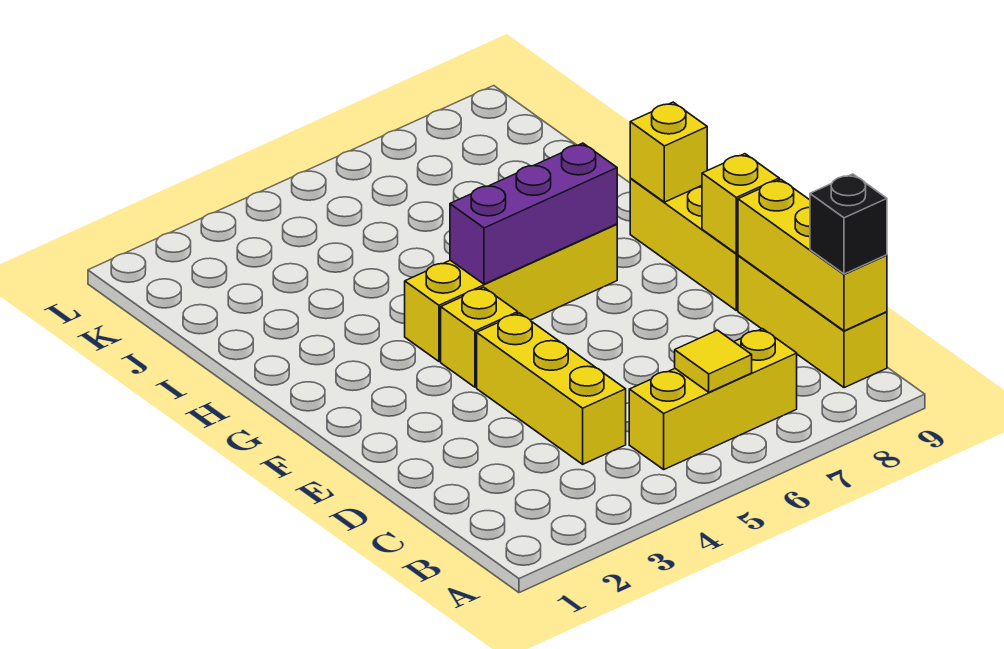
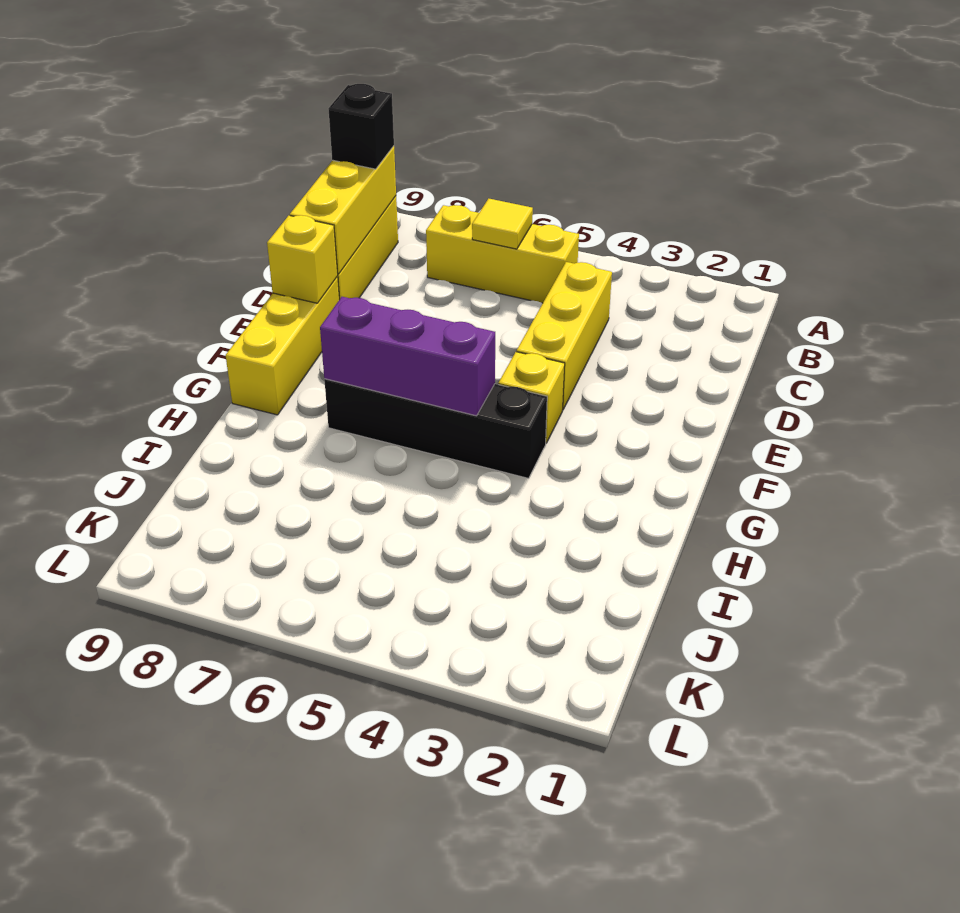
yellow brick G4:G7 level 1 -> black brick G4:G7 level 1
yellow brick G9 level 2 -> none

